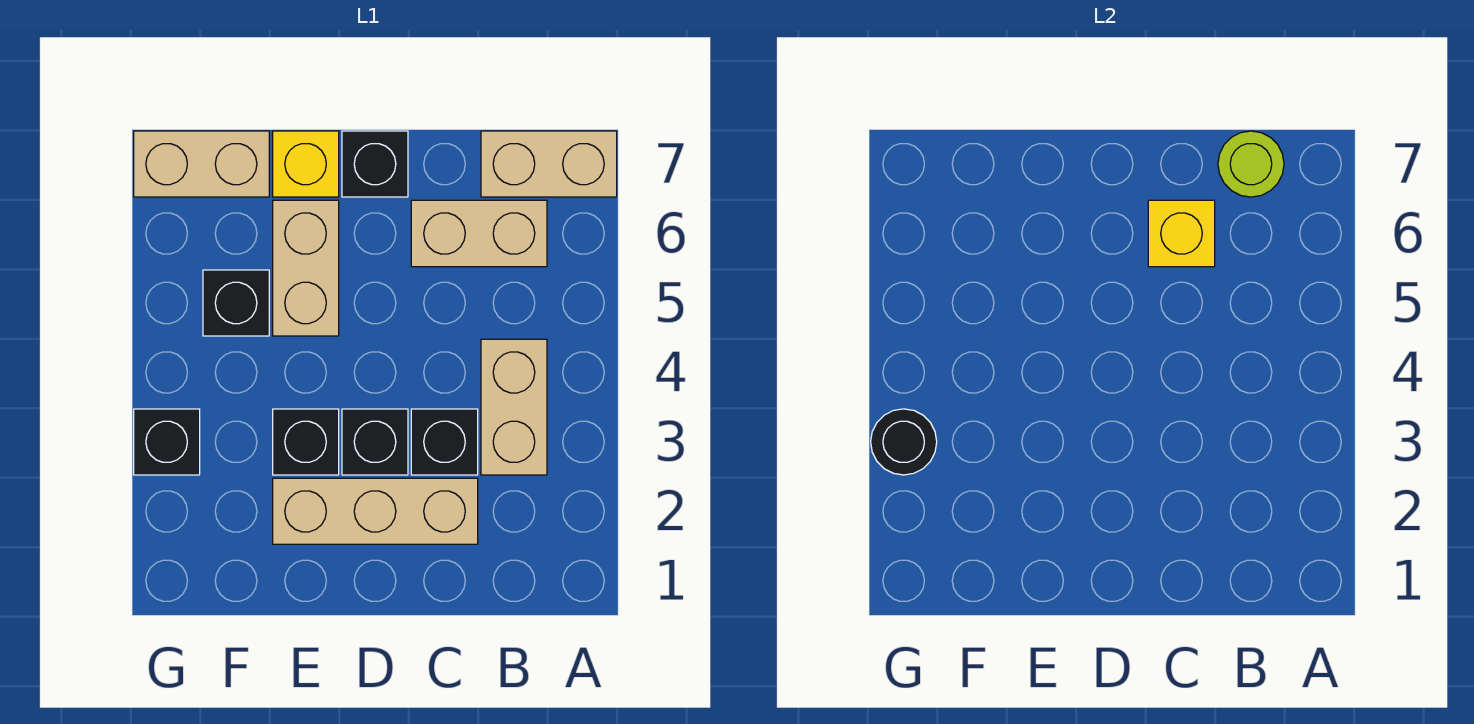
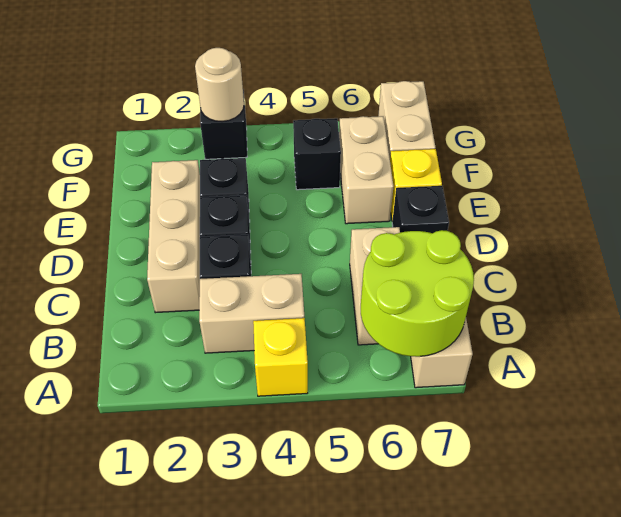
lime round brick B7 level 2 -> lime round brick A6:B7 level 2
yellow brick C6 level 2 -> yellow brick A4 level 1
tan brick E5:E6 level 1 -> tan brick E6:F6 level 1
black round brick G3 level 2 -> tan round brick G3 level 2

